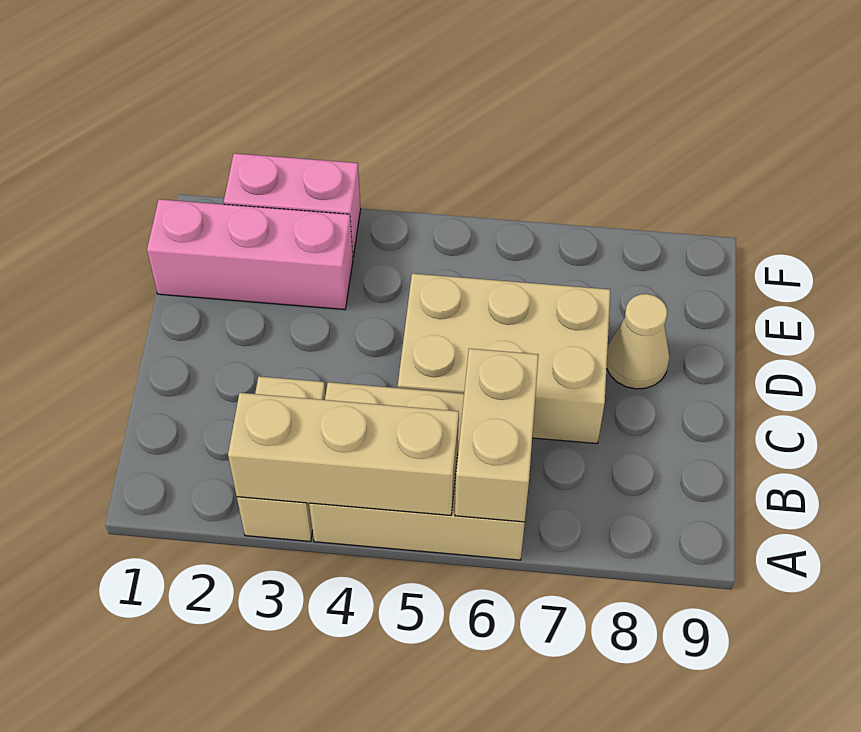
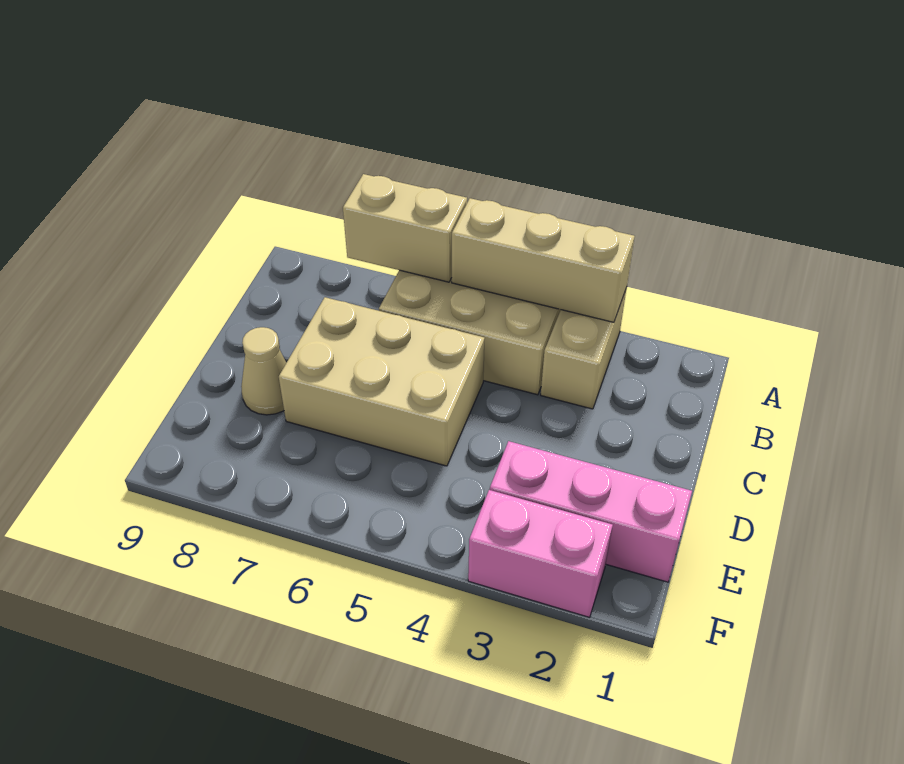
tan brick A6:B6 level 2 -> tan brick A6:A7 level 2

